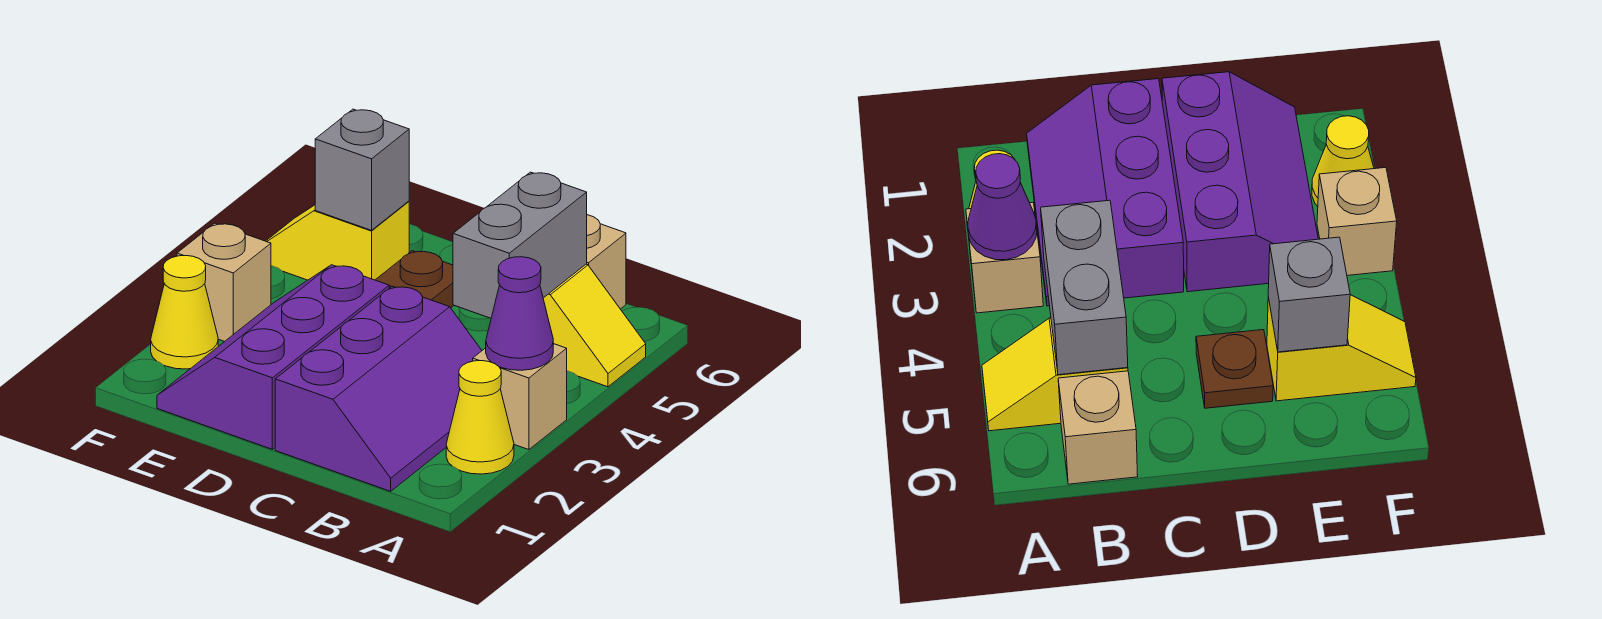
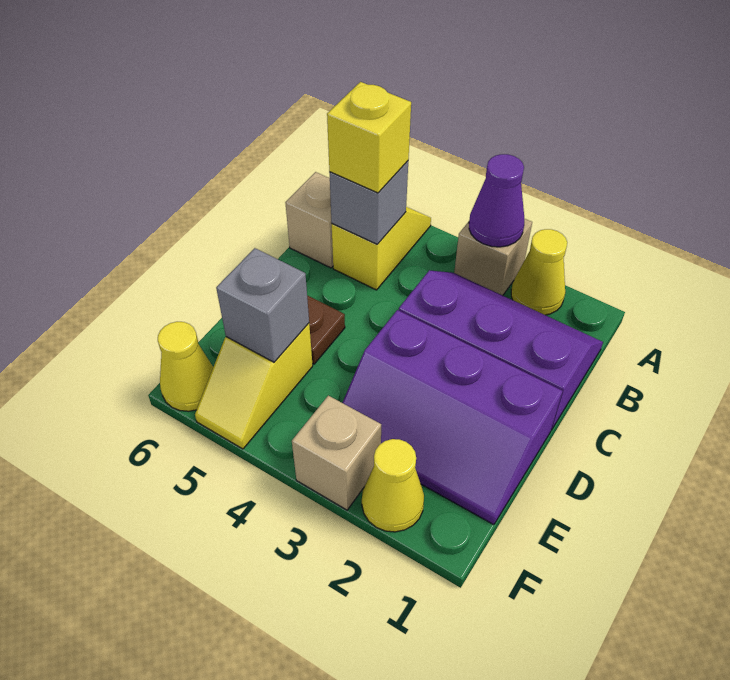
grey brick B4:B5 level 2 -> grey brick B5 level 2
none -> yellow brick B5 level 3
none -> yellow cone F6 level 1

